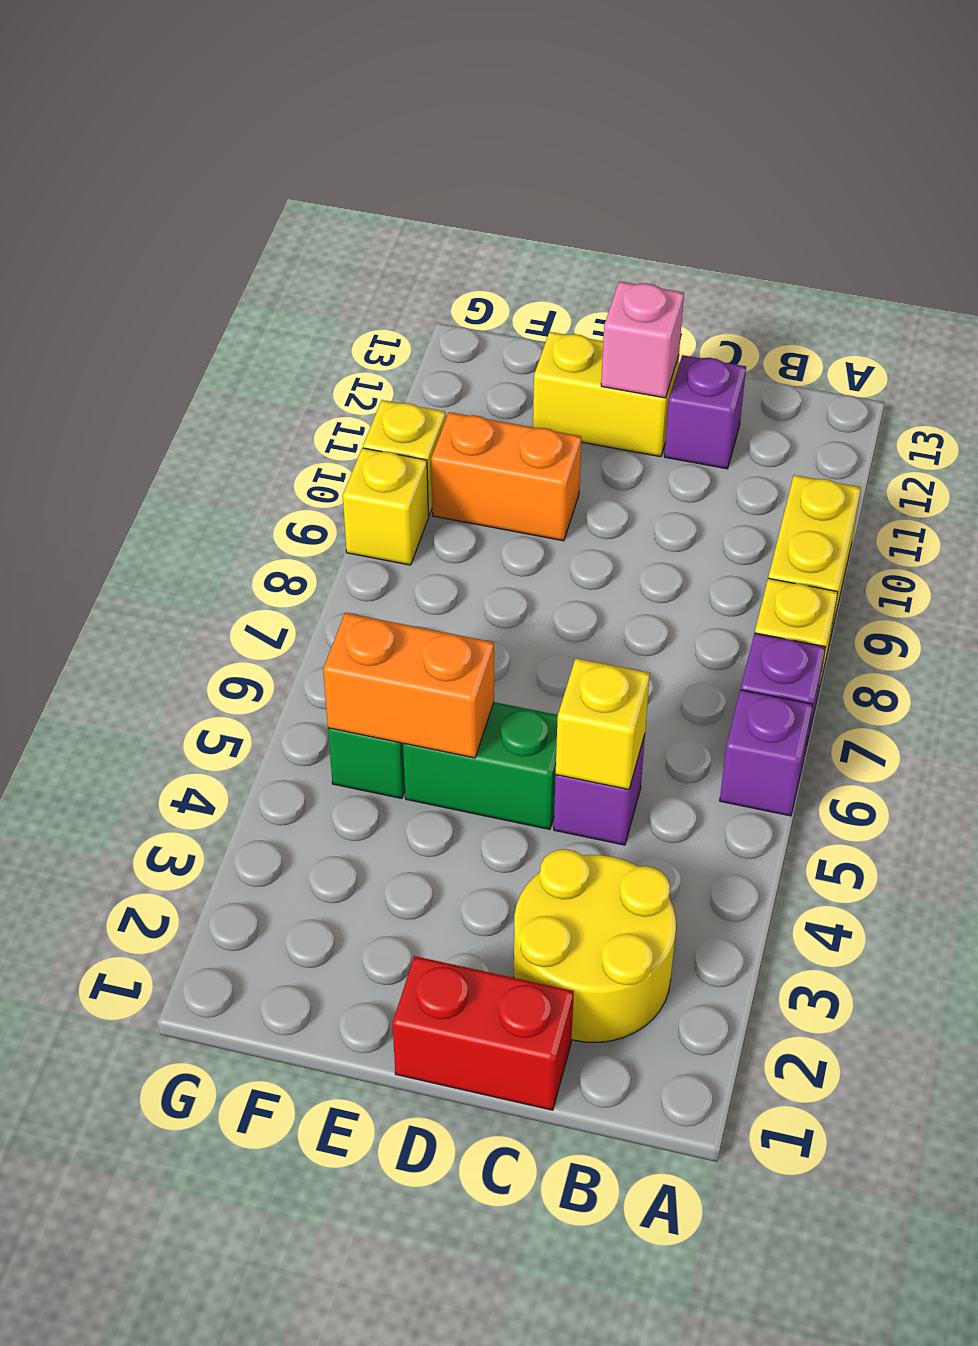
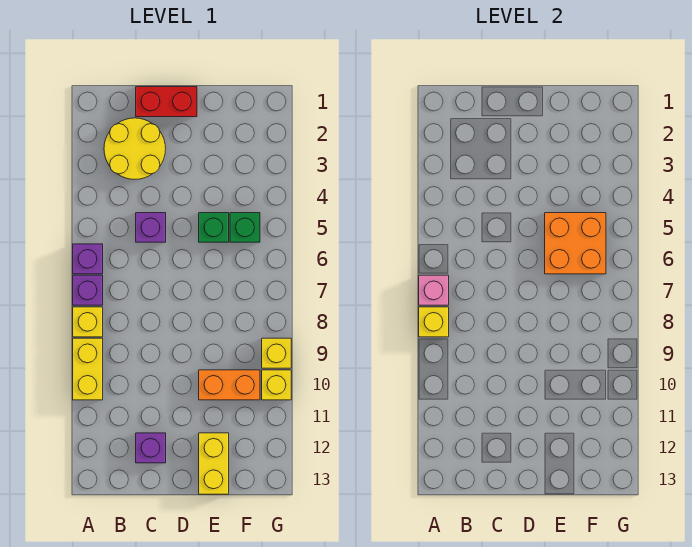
yellow brick C5 level 2 -> yellow brick A8 level 2
green brick D5:E5 level 1 -> green brick E5 level 1
yellow brick D12:E12 level 1 -> yellow brick E12:E13 level 1
pink brick D12 level 2 -> pink brick A7 level 2
orange brick E5:F5 level 2 -> orange brick E5:F6 level 2

